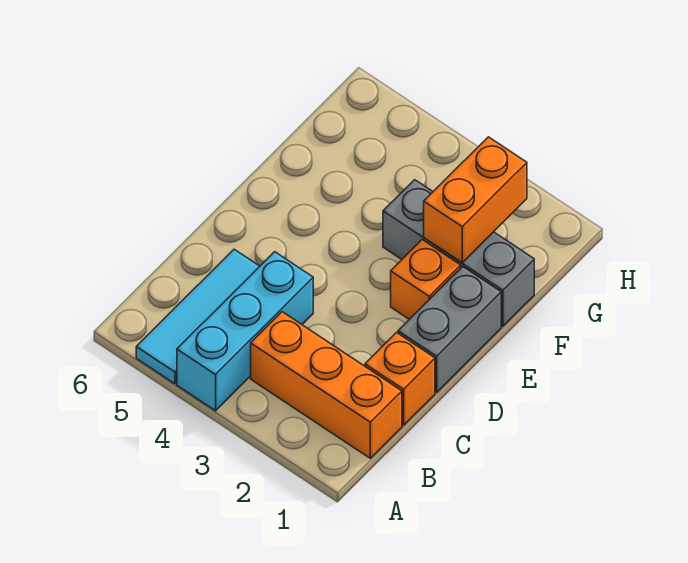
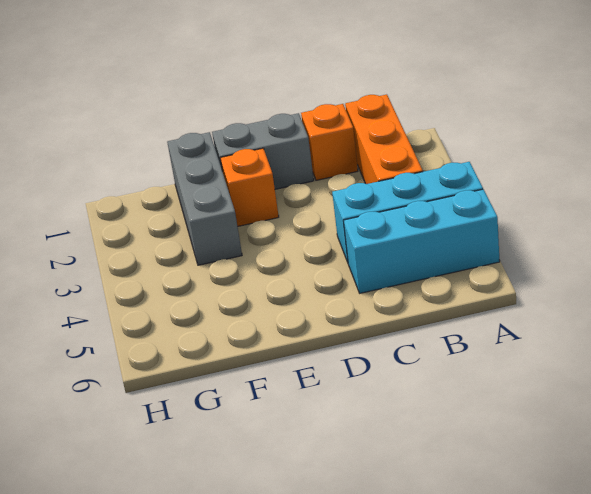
cyan tile A5:C5 level 1 -> cyan brick A5:C5 level 1
orange brick F2:G2 level 2 -> none

